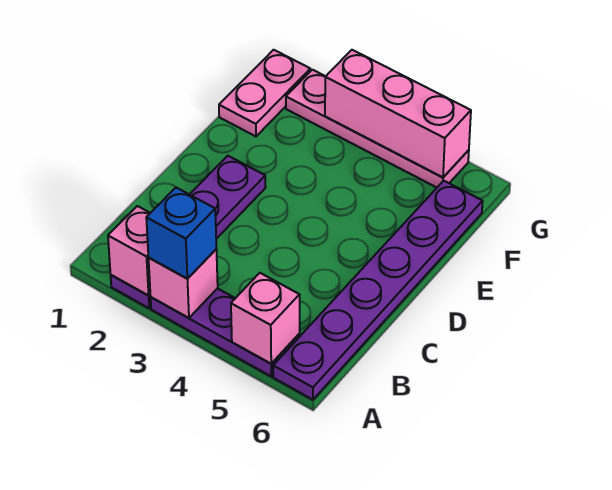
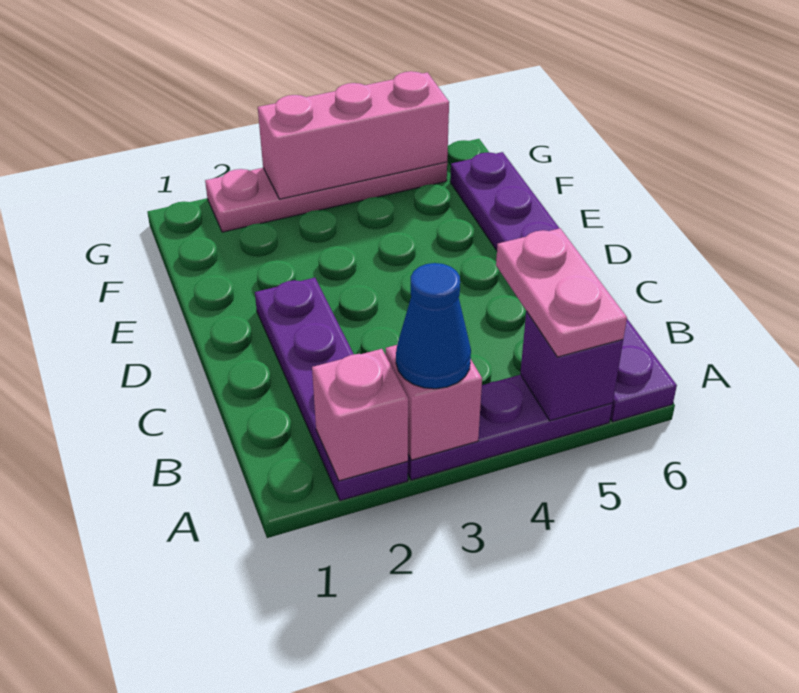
blue brick A3 level 3 -> blue cone A3 level 3
pink brick A5 level 2 -> purple brick A5 level 2
pink plate F1:G1 level 1 -> pink plate A5:B5 level 3

